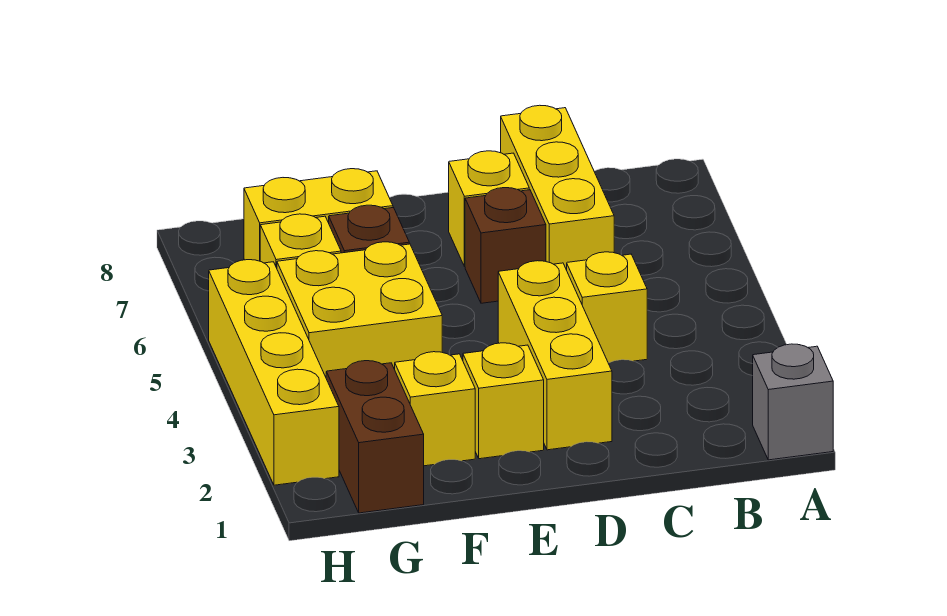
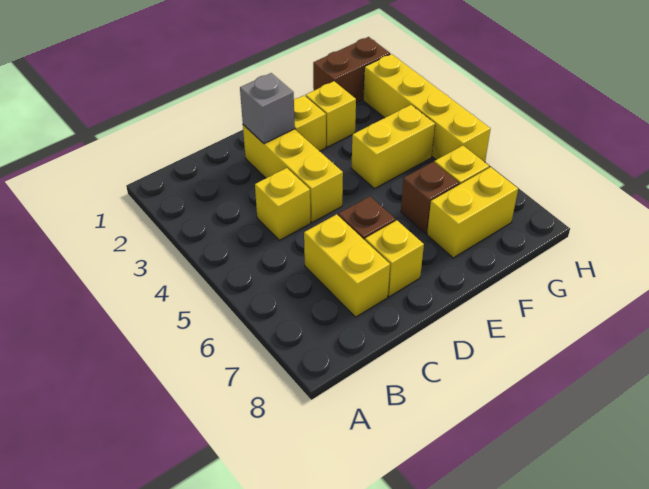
grey brick A1 level 1 -> grey brick D2 level 2
yellow brick C6:C8 level 1 -> yellow brick C6:C7 level 1
yellow brick F4:G5 level 1 -> yellow brick F4:G4 level 1
brown brick G1:G2 level 1 -> brown brick G1:H1 level 1

